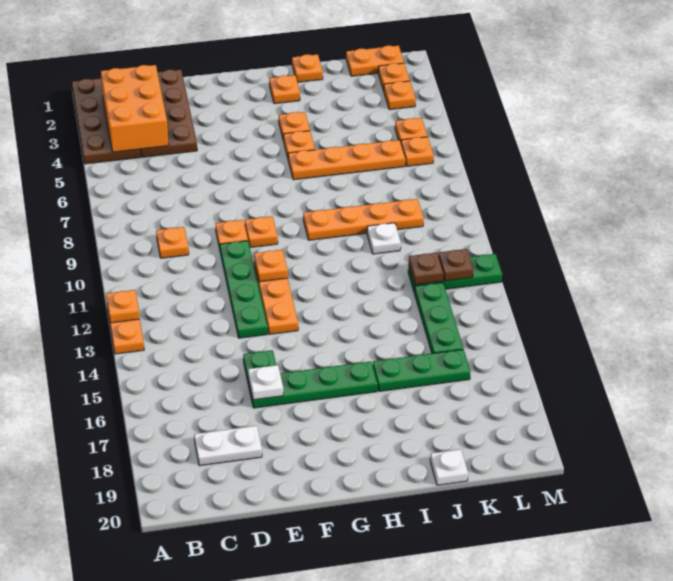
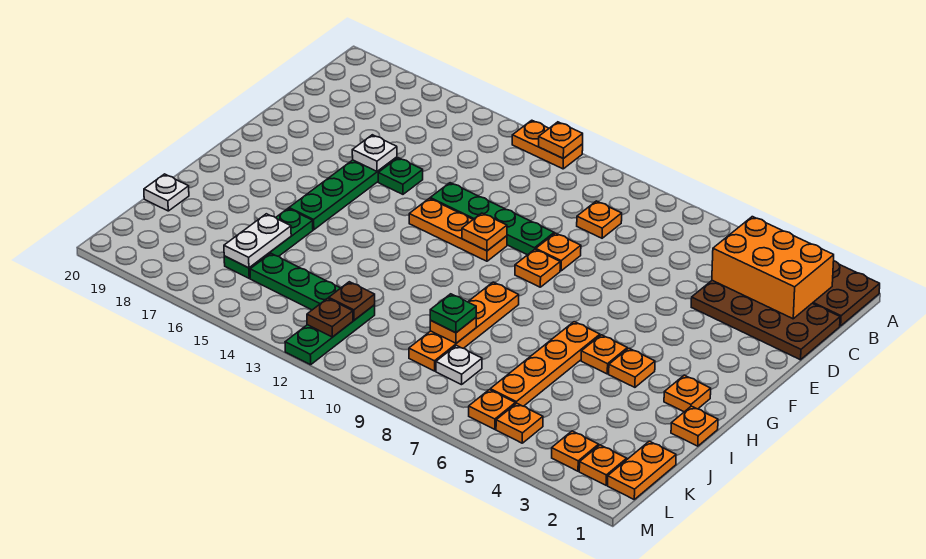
white plate C18:D18 level 1 -> white plate J16:K16 level 2
none -> orange plate J9 level 2
none -> green plate J9 level 3
white plate J10 level 1 -> white plate K8 level 1

